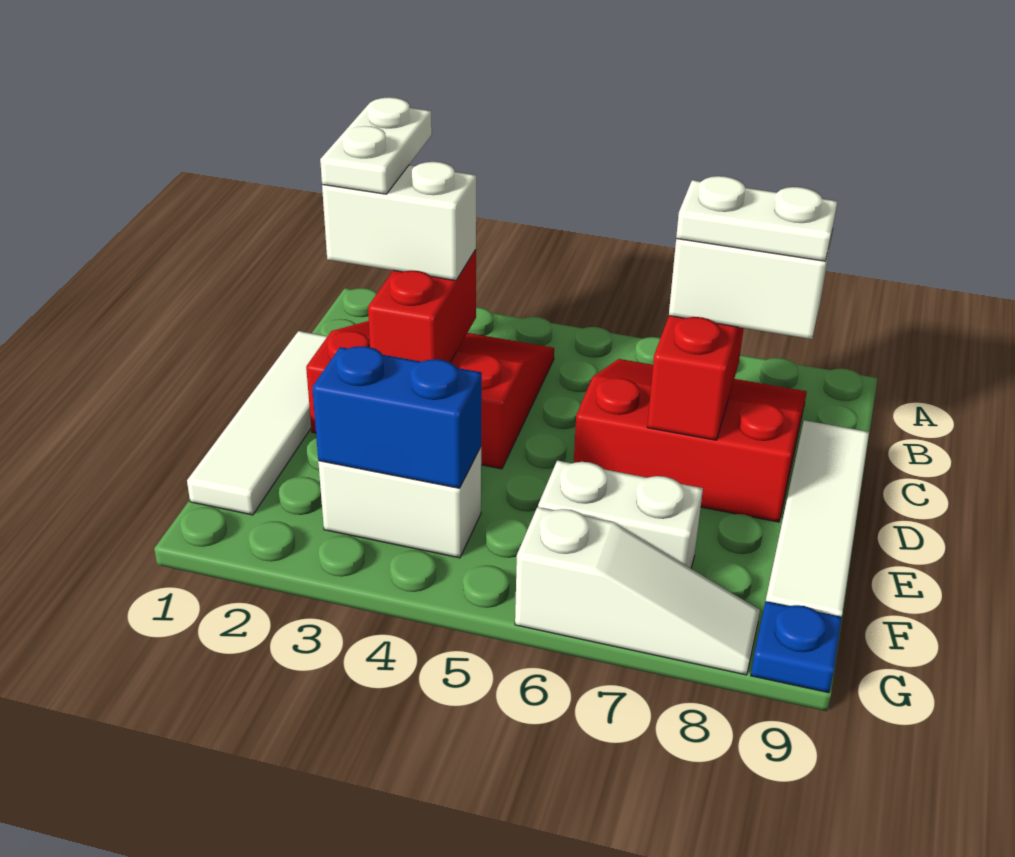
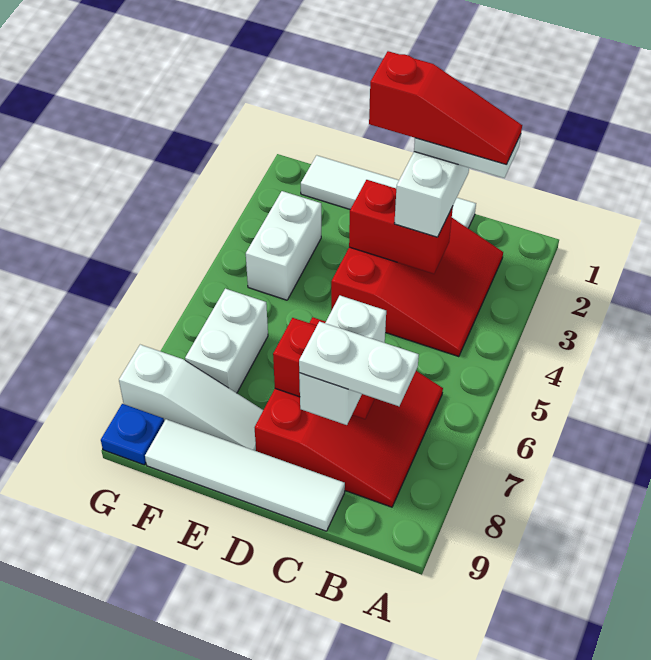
none -> red slope B2:D2 level 5 top D
white plate C7:C8 level 4 -> white plate B8:C8 level 4
blue brick F3:F4 level 2 -> none
white slope G6:G8 level 1 top 6 -> white slope E8:G8 level 1 top G

